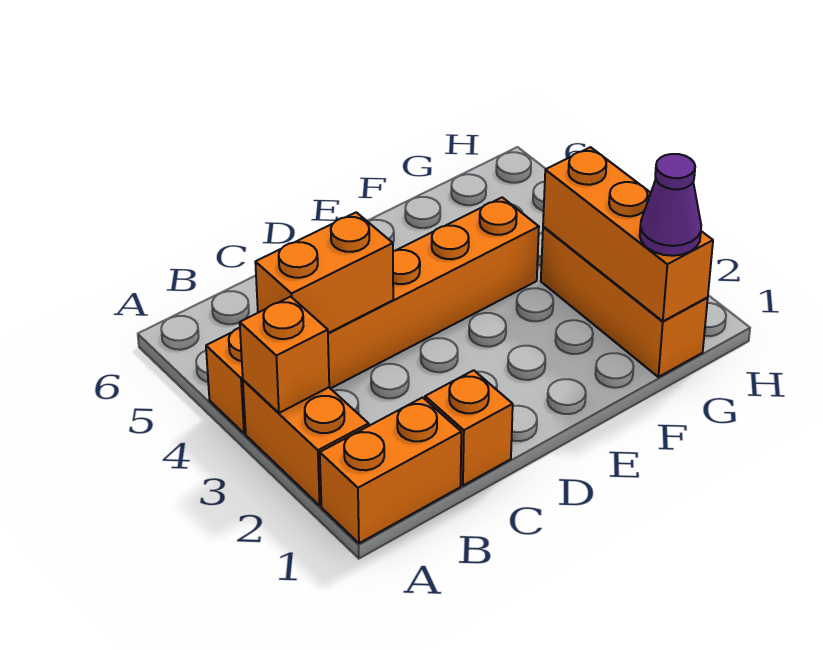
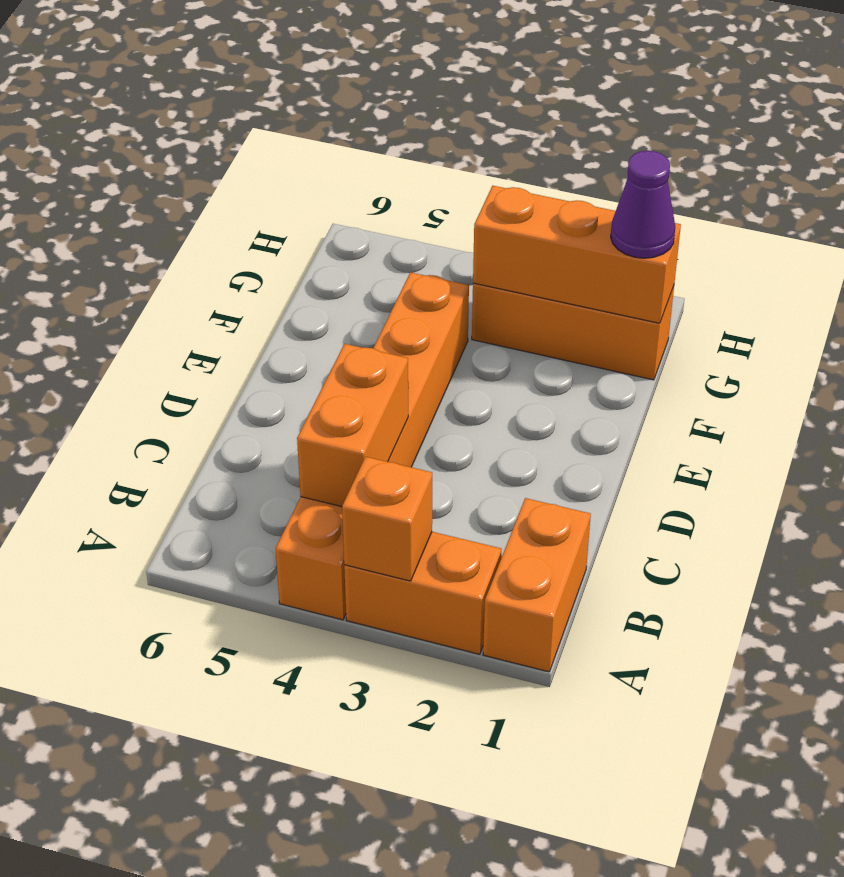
orange brick C1 level 1 -> none

